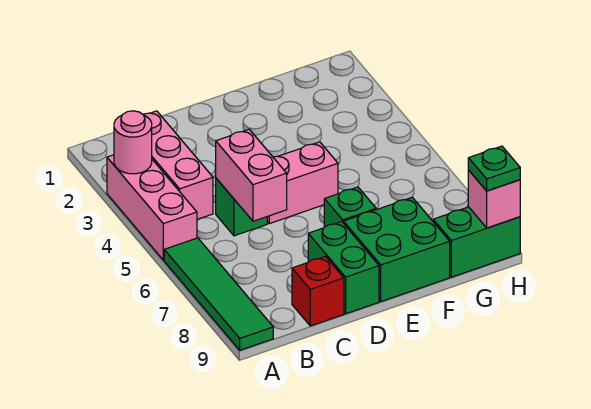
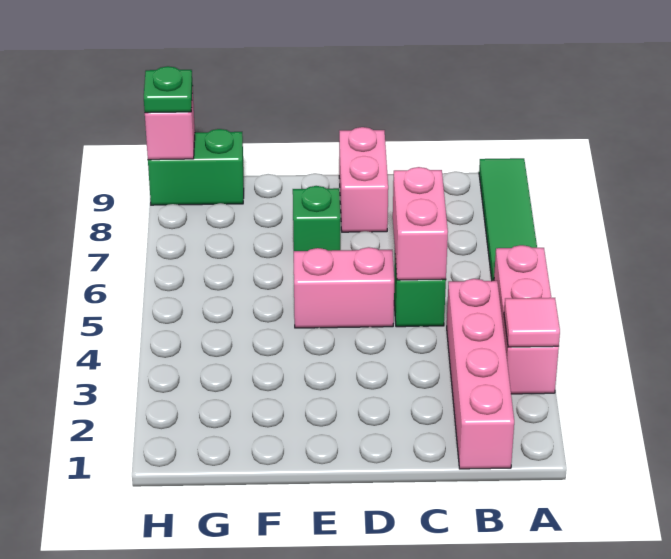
pink round brick A3 level 2 -> pink tile A3 level 2
pink brick B2:B4 level 1 -> pink brick B1:B4 level 1
red brick C9 level 1 -> none
green brick D8:D9 level 1 -> pink brick D8:D9 level 1
green brick E8:F9 level 1 -> none

